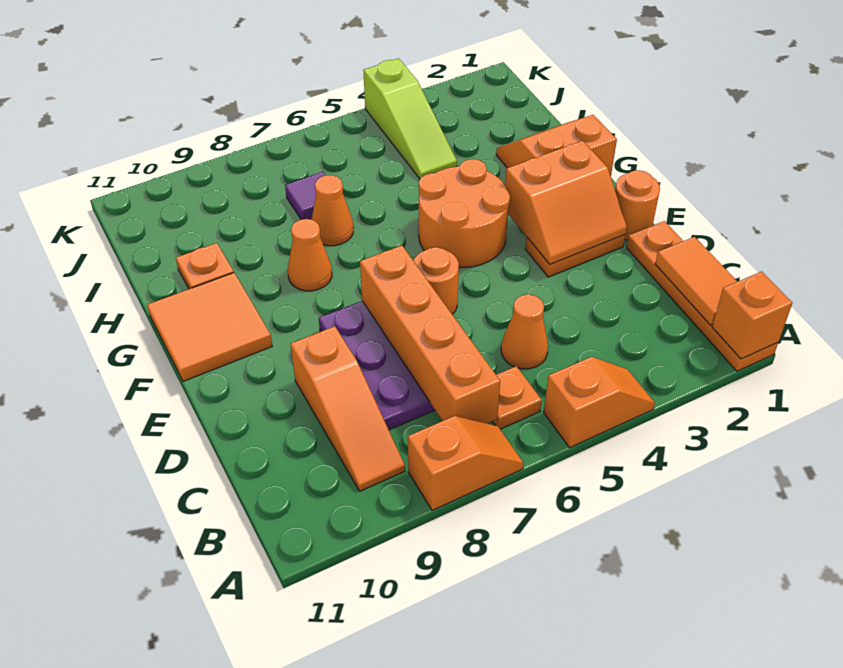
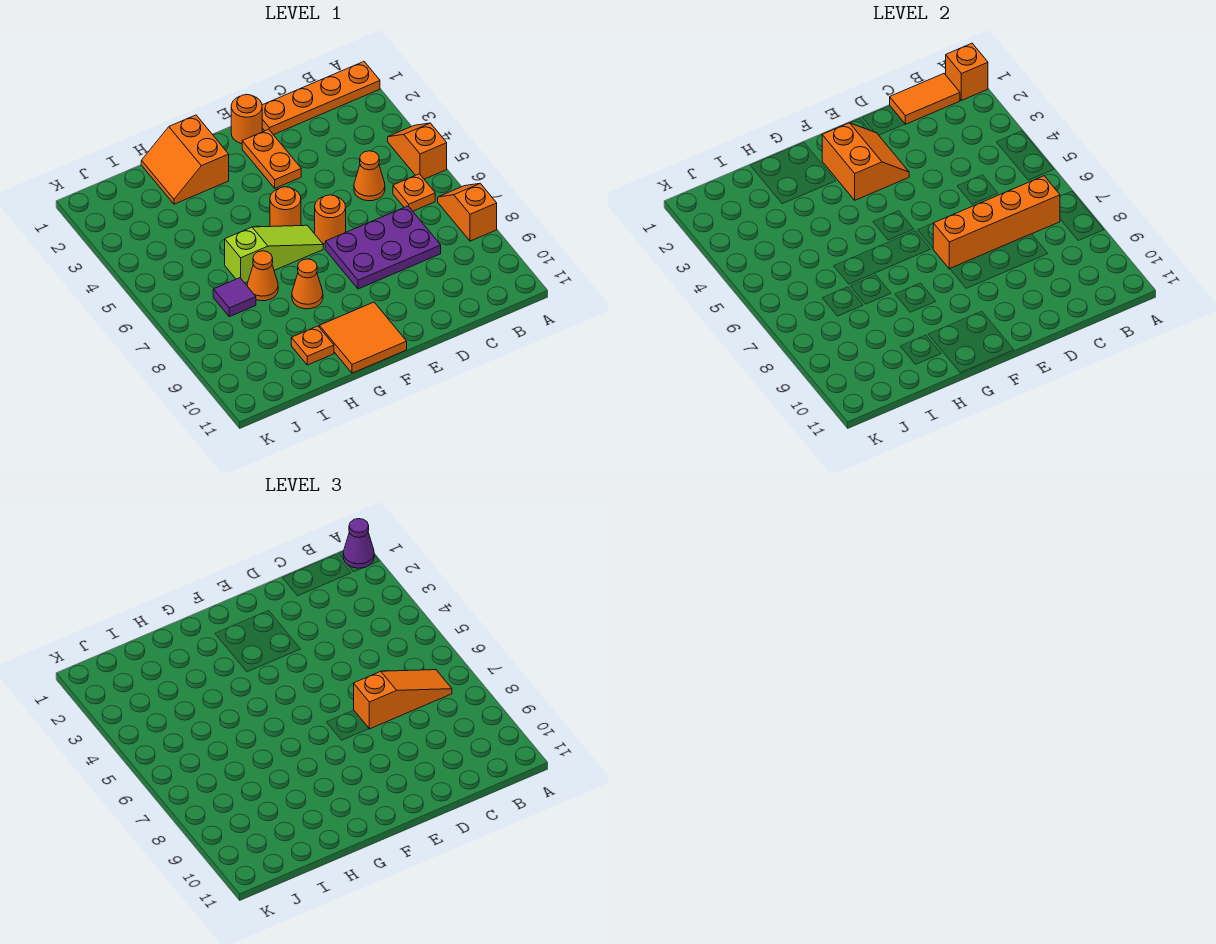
none -> purple cone A1 level 3
orange slope B9:D9 level 1 top D -> orange slope B7:D7 level 3 top D
orange round brick F4:G5 level 1 -> orange round brick F5 level 1
lime slope I4:K4 level 1 top K -> lime slope F6:H6 level 1 top H

